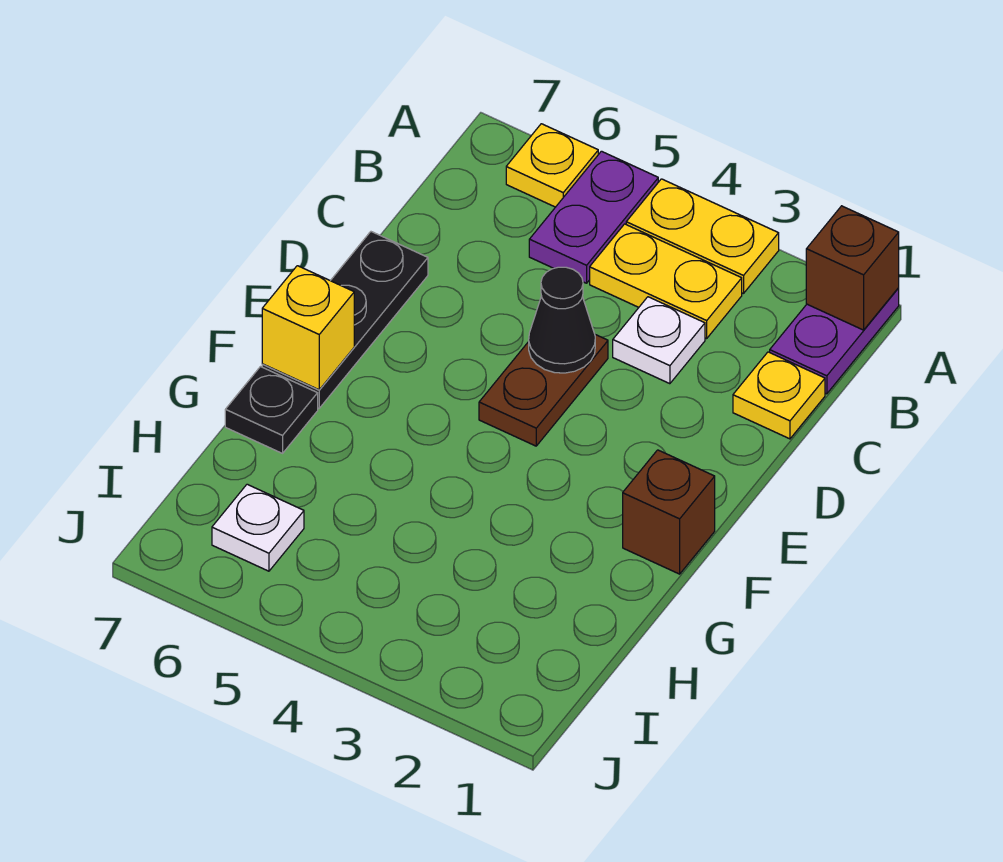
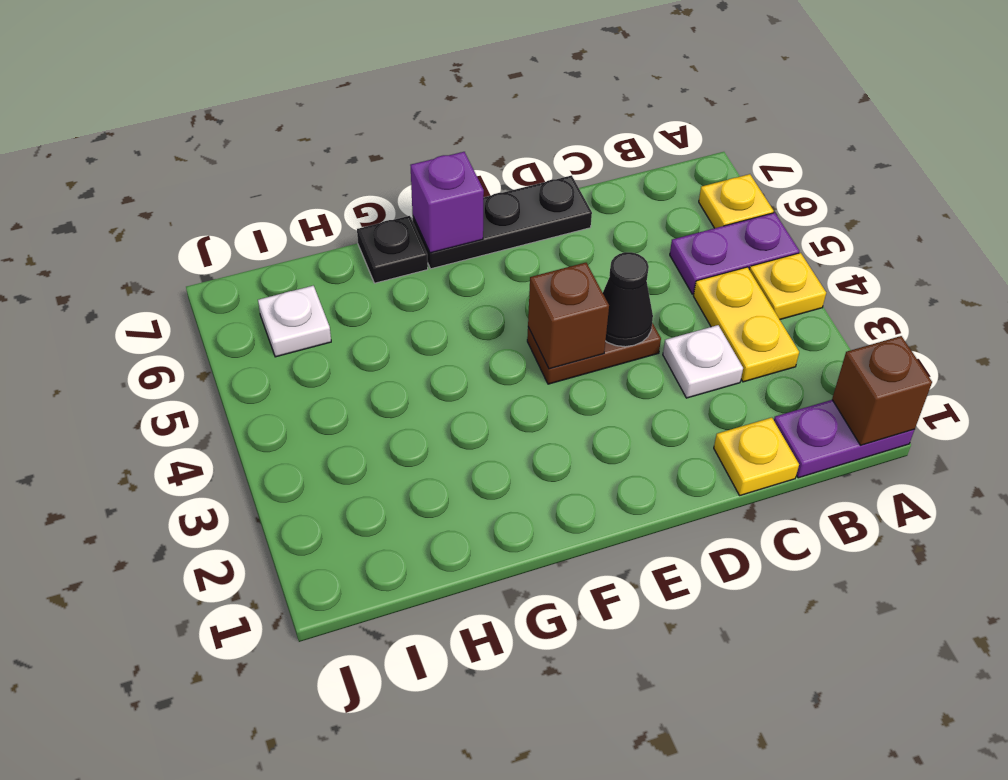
yellow plate A3:A4 level 1 -> yellow plate A4 level 1
brown brick F1 level 1 -> brown brick E4 level 2
yellow brick F7 level 2 -> purple brick F7 level 2

